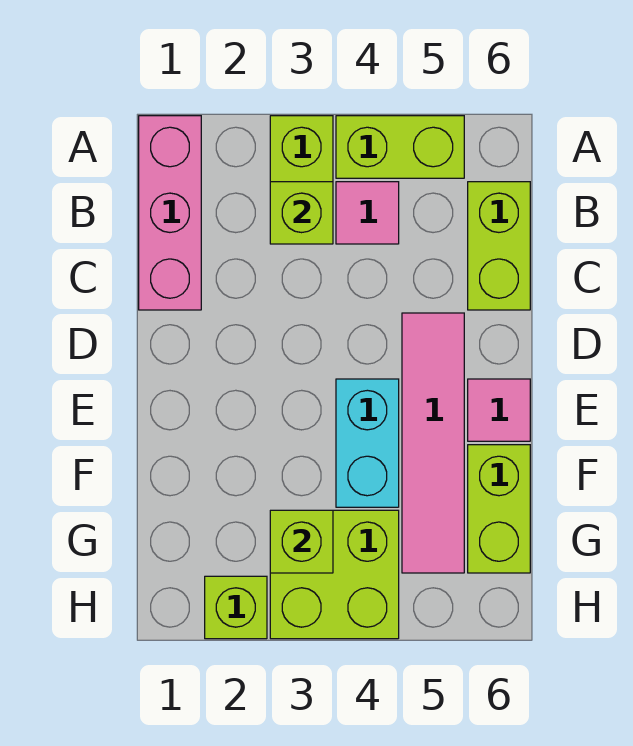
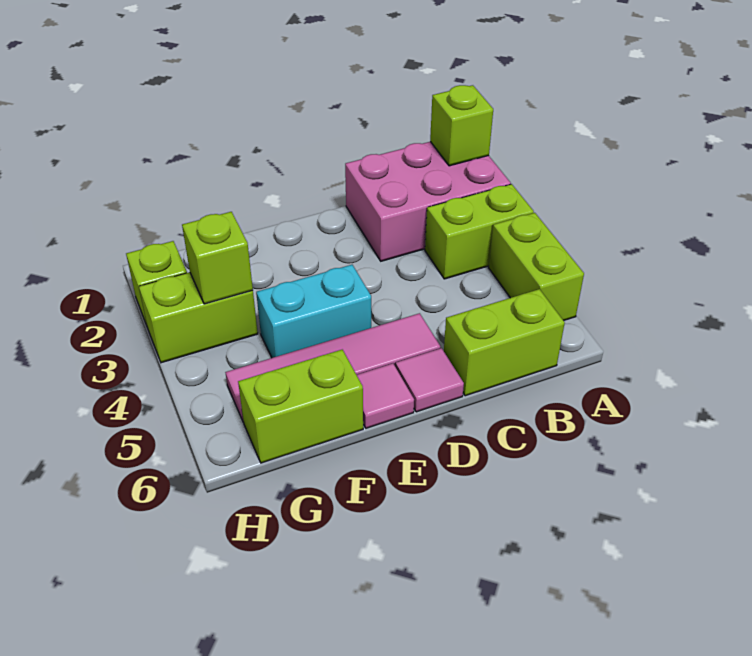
pink brick A1:C1 level 1 -> pink brick A1:C2 level 1
lime brick B3 level 2 -> lime brick A1 level 2
pink tile B4 level 1 -> pink tile D6 level 1
lime brick G3:H4 level 1 -> lime brick G3:H3 level 1

